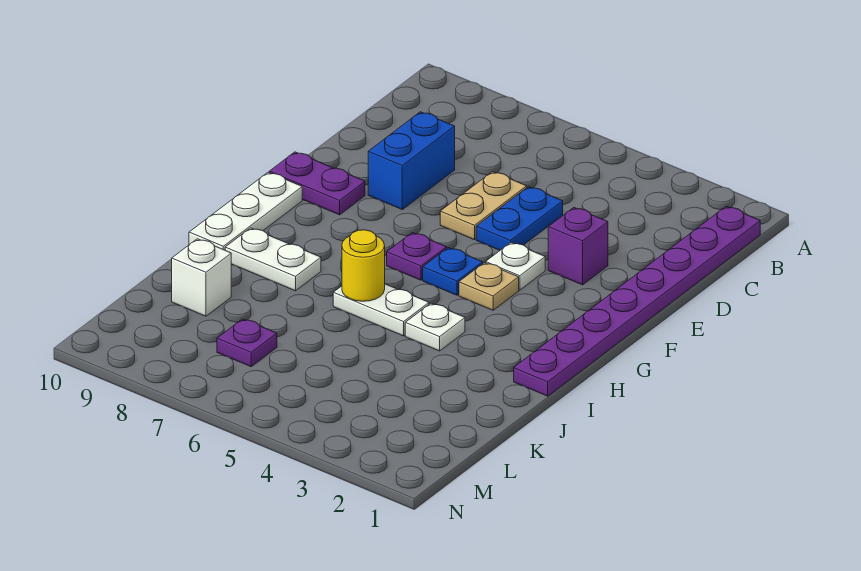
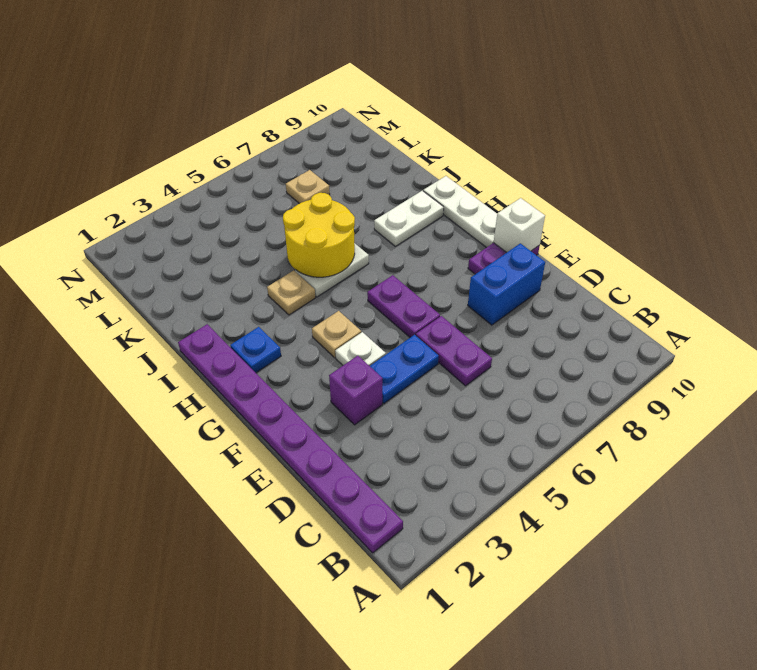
blue plate D5:E5 level 1 -> blue plate E4:E5 level 1
tan plate D6:E6 level 1 -> purple plate D6:E6 level 1
blue brick D8:E8 level 1 -> blue brick E8:E9 level 1
blue plate G5 level 1 -> blue plate H2 level 1
purple plate G6 level 1 -> purple plate F6:G6 level 1
white plate I4 level 1 -> tan plate I4 level 1
yellow round brick I6 level 2 -> yellow round brick I5:J6 level 2
white brick K9 level 1 -> white brick F10 level 2
purple plate L7 level 1 -> tan plate L7 level 1

